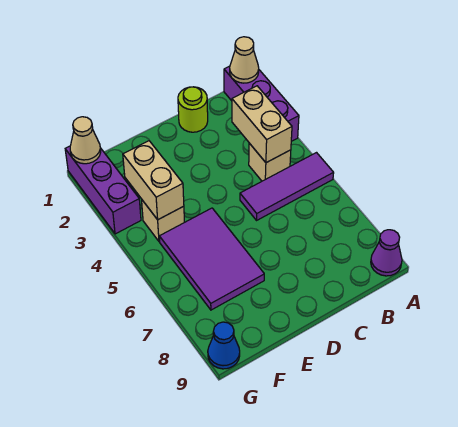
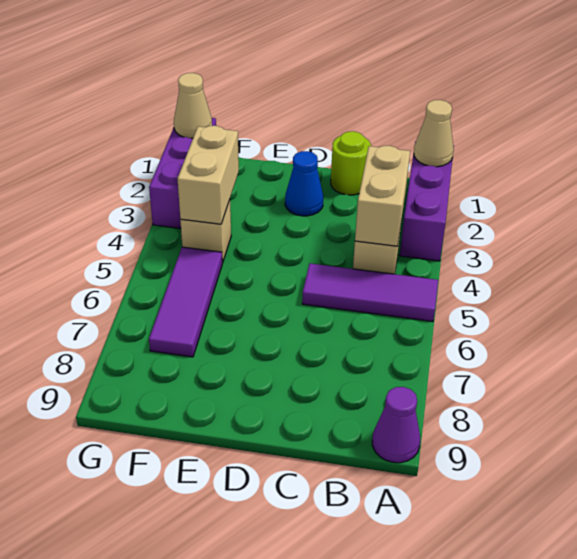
purple tile E5:F7 level 1 -> purple tile F5:F7 level 1
blue cone G9 level 1 -> blue cone D2 level 1

